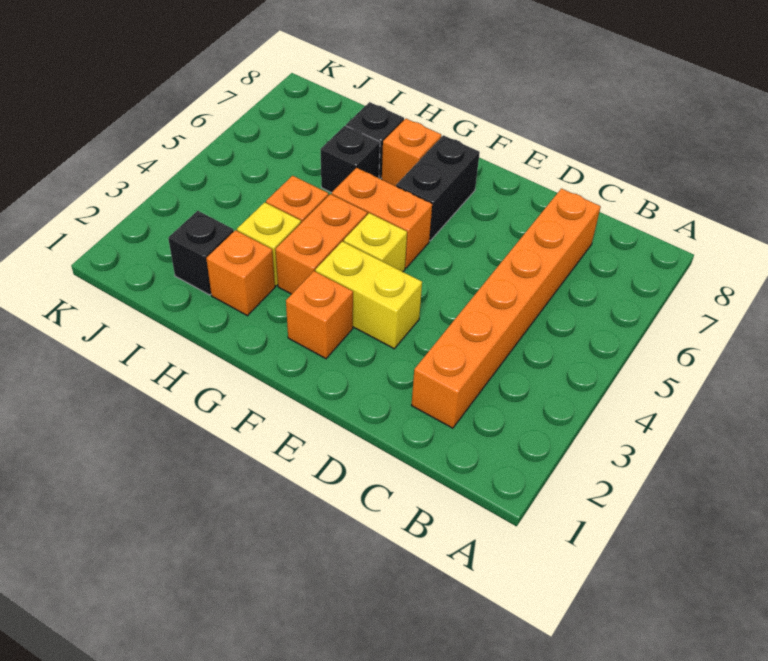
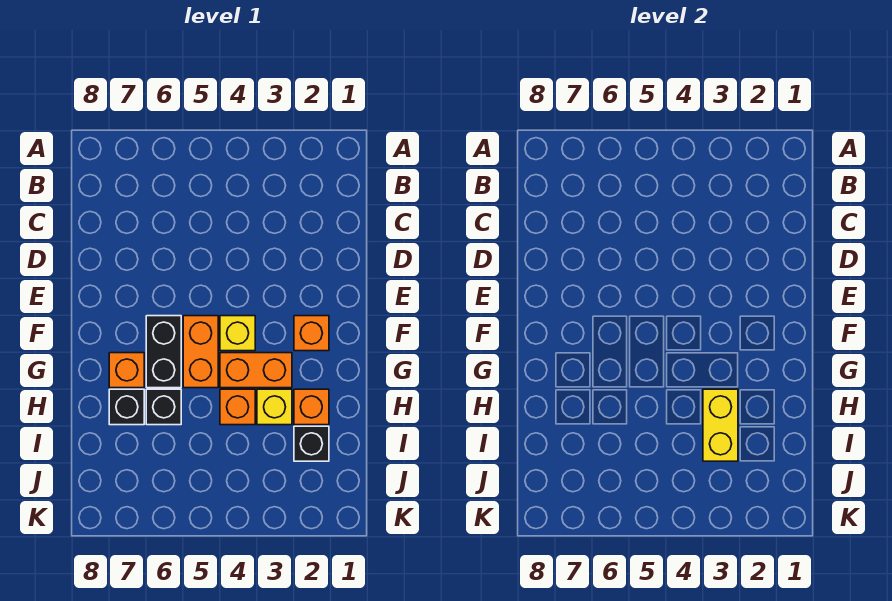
orange brick C2:C7 level 1 -> none
yellow brick E3:F3 level 1 -> yellow brick H3:I3 level 2
black brick F6:F7 level 1 -> black brick F6:G6 level 1

